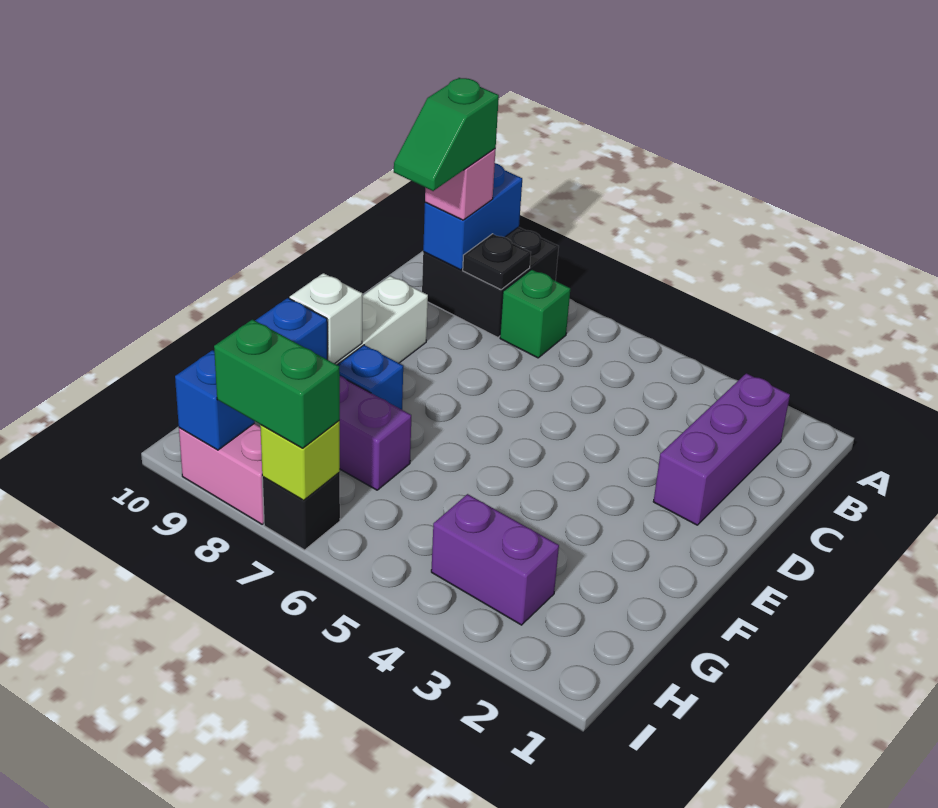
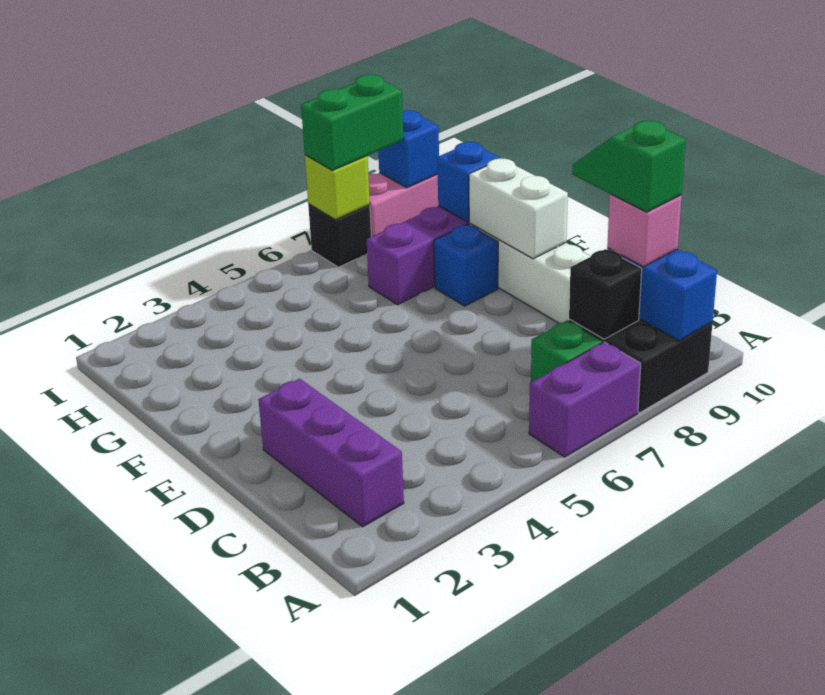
black plate B8 level 2 -> black brick B8 level 2
white brick F9 level 2 -> white brick E9:F9 level 2
purple brick H3:H4 level 1 -> purple brick A6:A7 level 1

